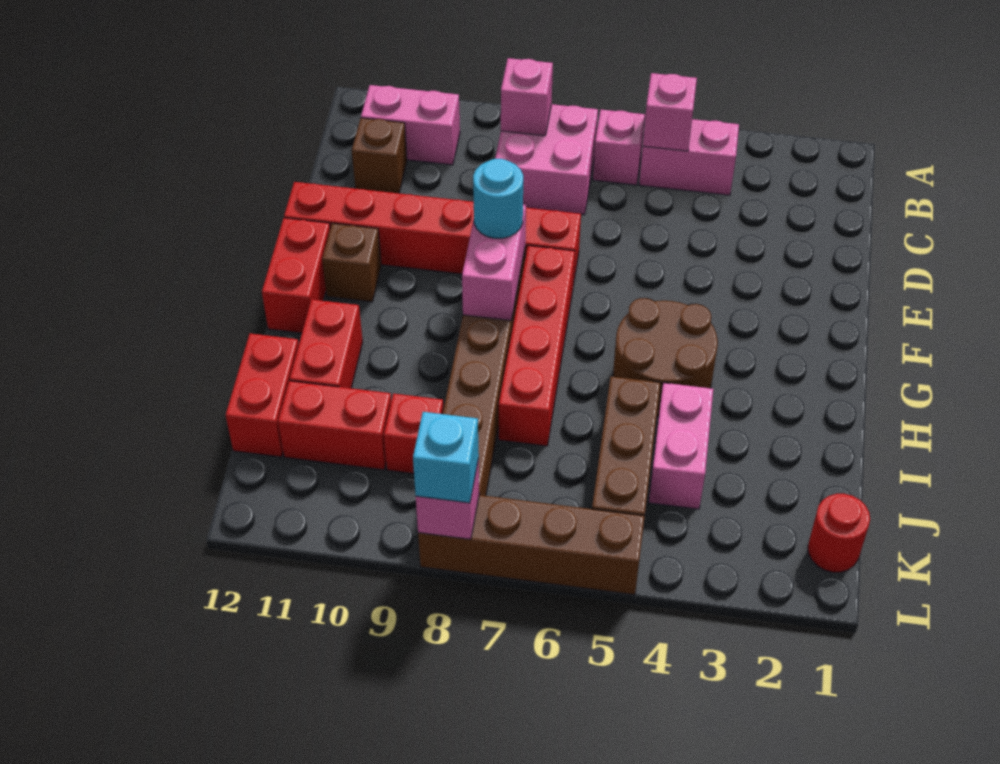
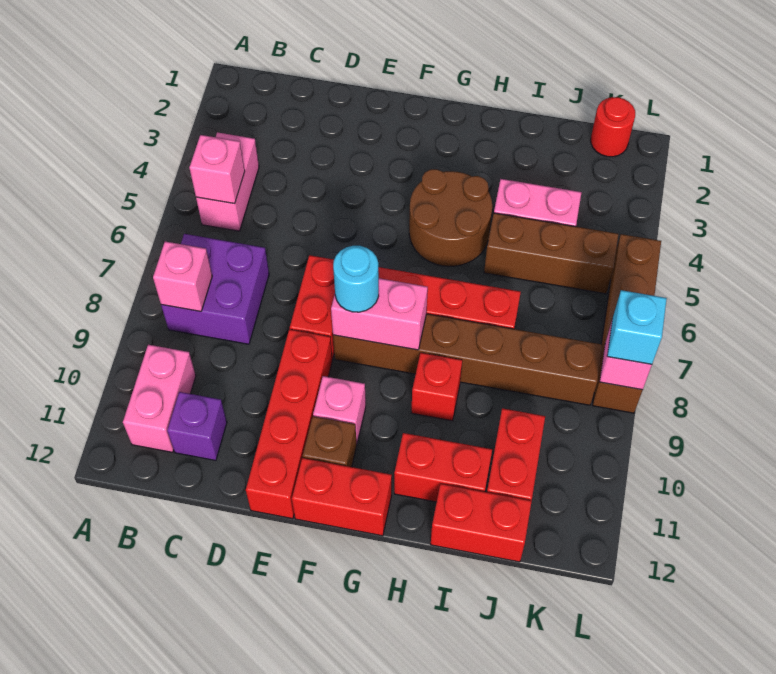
pink brick B6 level 1 -> pink brick F10 level 1
pink brick B7:C8 level 1 -> purple brick B7:C8 level 1
brown brick C11 level 1 -> purple brick C11 level 1
red brick J9 level 1 -> red brick H9 level 1

